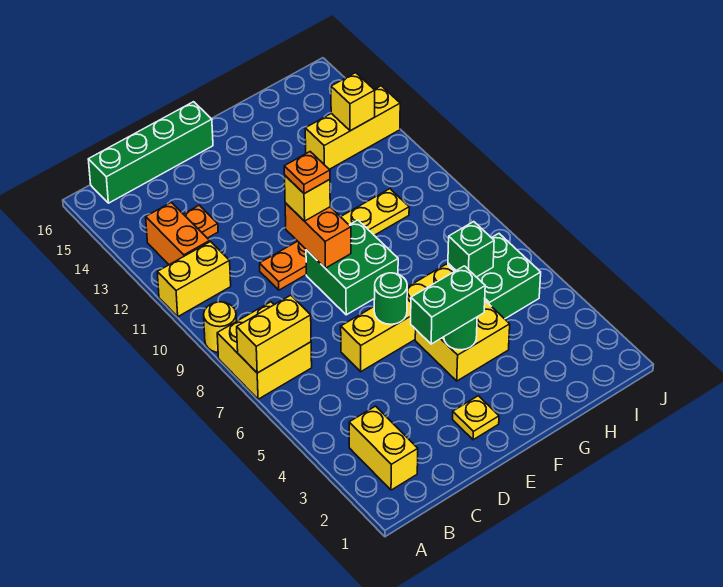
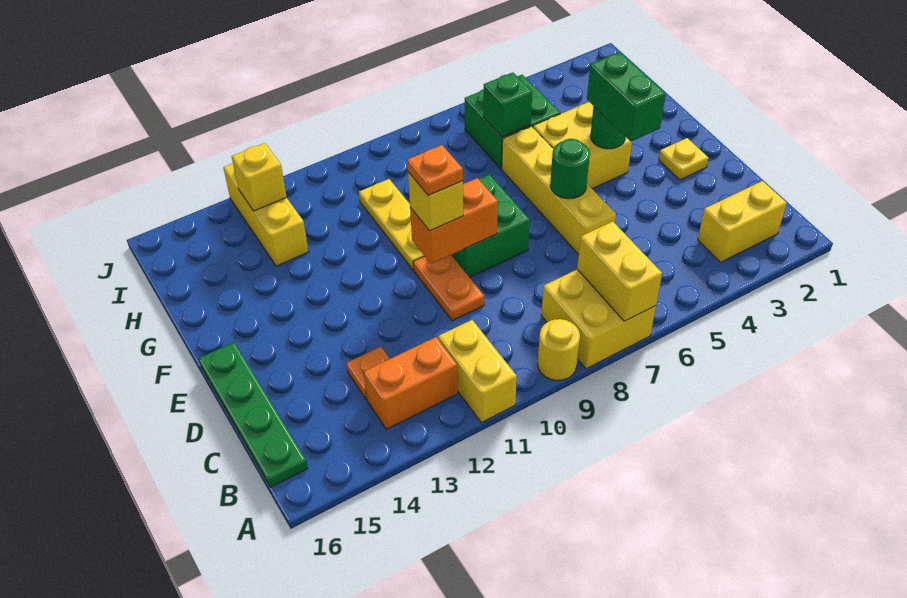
green brick B16:E16 level 1 -> green plate B16:E16 level 1

